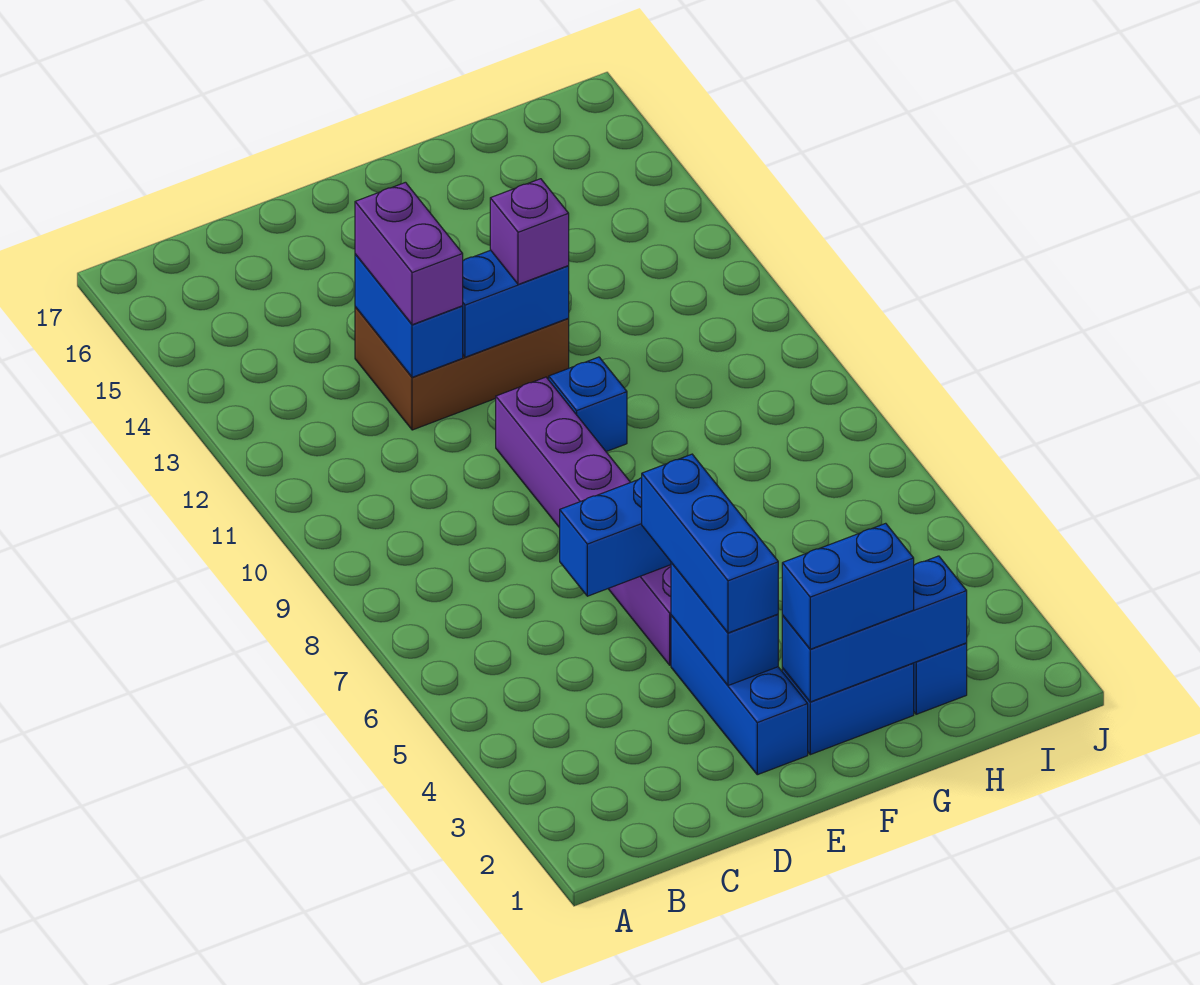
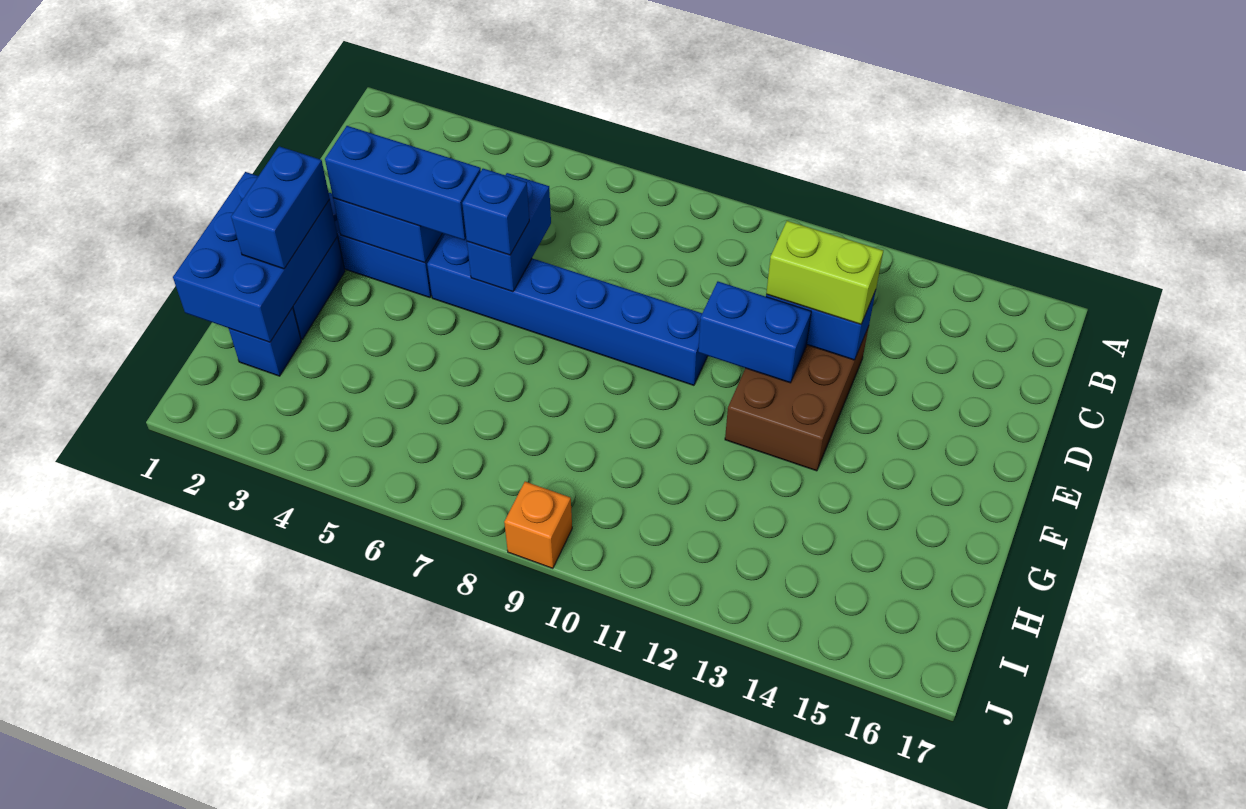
purple brick D12:D13 level 3 -> lime brick D12:D13 level 3
purple brick E5:E10 level 1 -> blue brick E5:E10 level 1
blue brick E12:F12 level 2 -> blue brick E11:E12 level 2
blue brick F2:H2 level 2 -> blue brick F1:H2 level 2
blue brick F10 level 1 -> blue brick E6 level 3
purple brick F12 level 3 -> none
none -> orange brick J9 level 1

